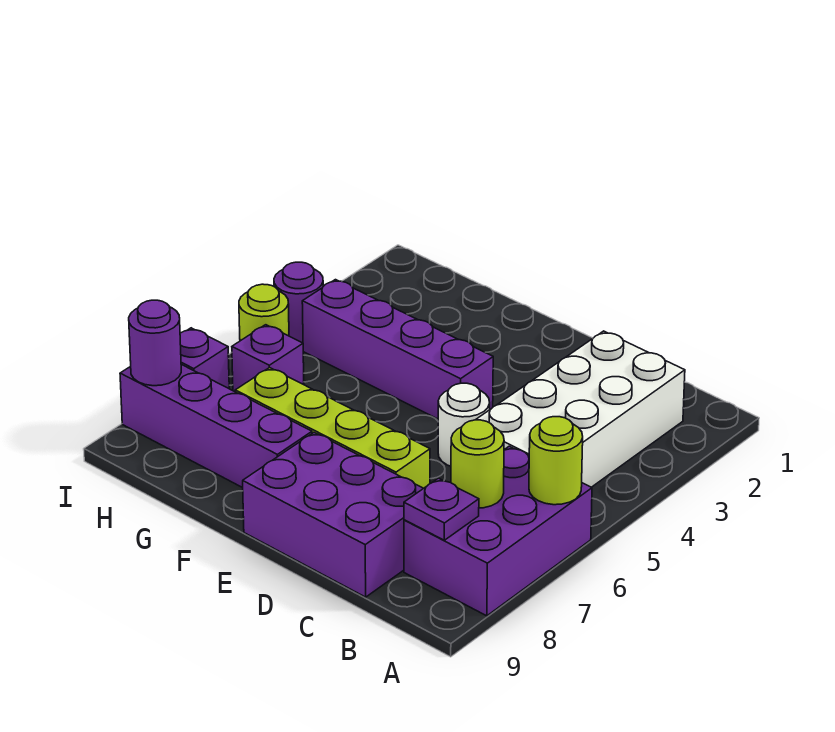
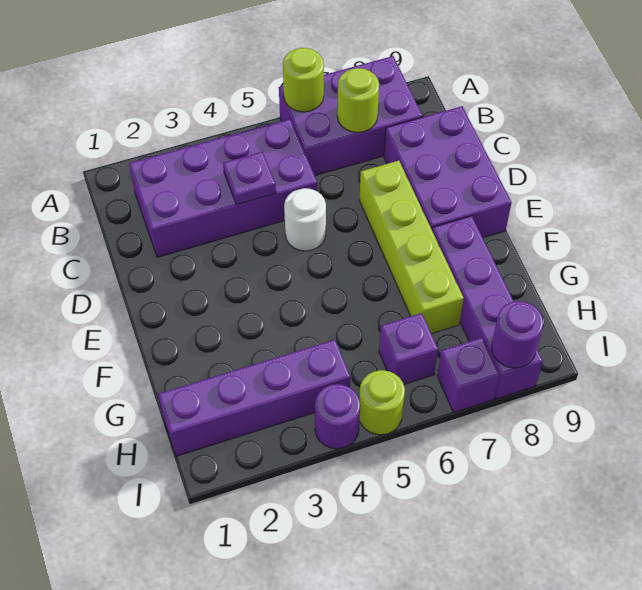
white brick B2:C5 level 1 -> purple brick B2:C5 level 1
purple plate B8 level 2 -> purple plate C4 level 2
purple brick E4:H4 level 1 -> purple brick H1:H4 level 1

